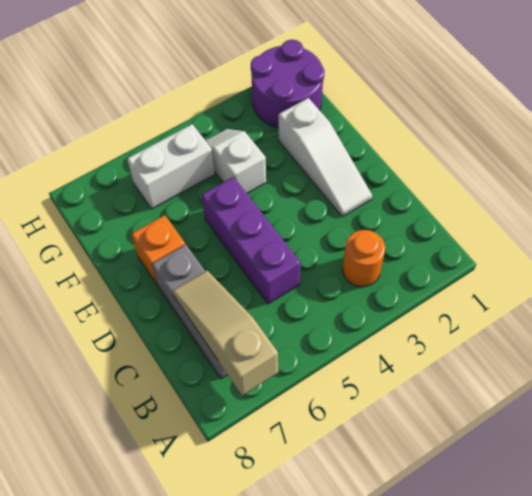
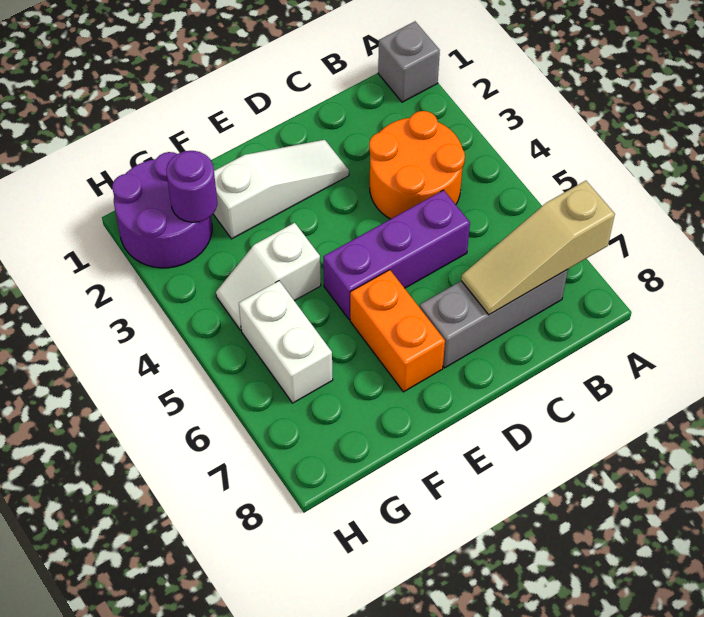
none -> grey brick A1 level 1
orange round brick B3 level 1 -> orange round brick B3:C4 level 1
orange brick E7 level 1 -> orange brick E6:E7 level 1
none -> purple round brick G2 level 2

